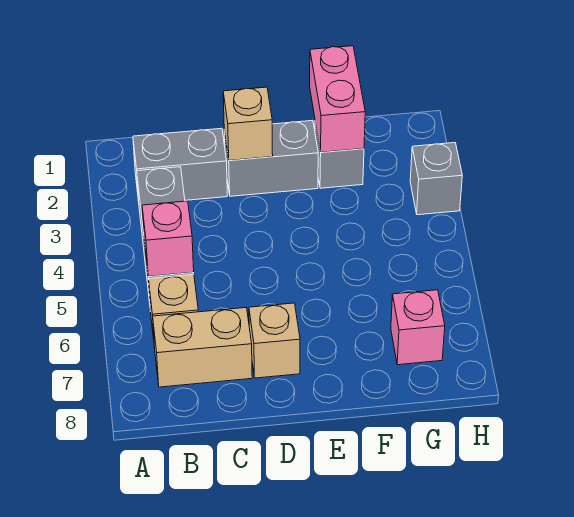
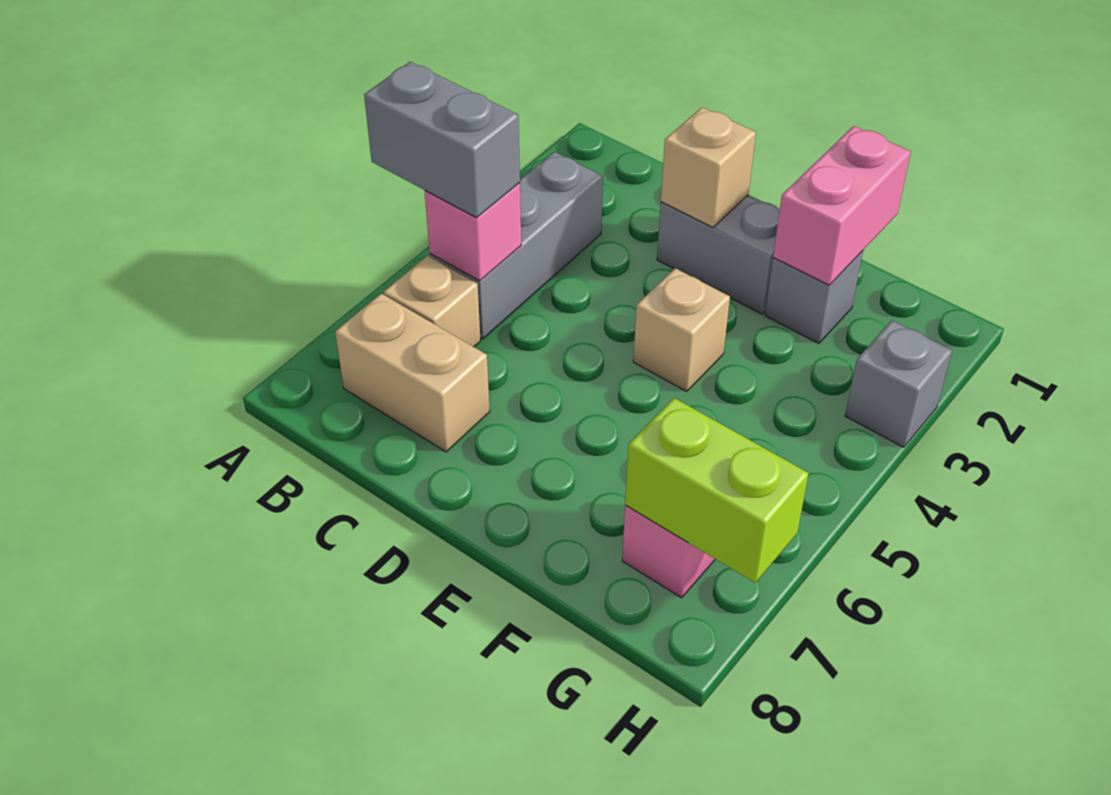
grey brick B2:C2 level 1 -> grey brick A5:B5 level 3
tan brick D7 level 1 -> tan brick E4 level 1
none -> lime brick G7:H7 level 2

